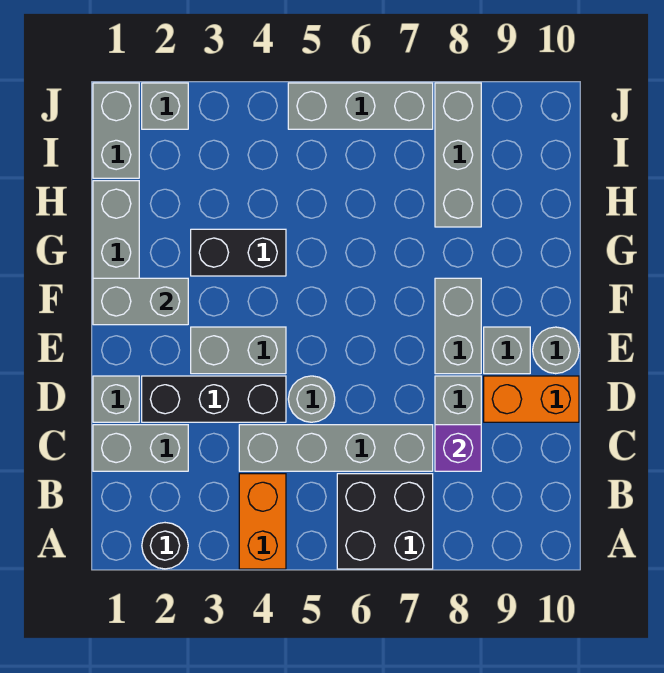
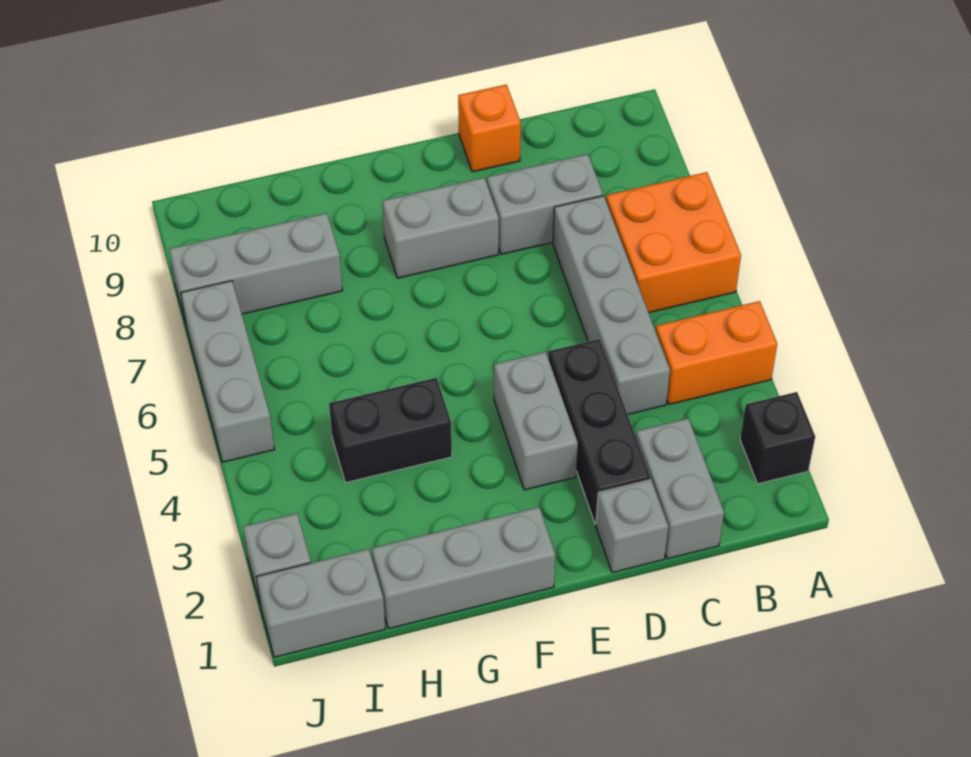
black round brick A2 level 1 -> black brick A2 level 1
black brick A6:B7 level 1 -> orange brick A6:B7 level 1
purple brick C8 level 2 -> none
grey round brick D5 level 1 -> none
orange brick D9:D10 level 1 -> orange brick D10 level 1
grey brick E9 level 1 -> none
grey round brick E10 level 1 -> none
grey brick F1:F2 level 2 -> none
black brick G3:G4 level 1 -> black brick G4:H4 level 1

